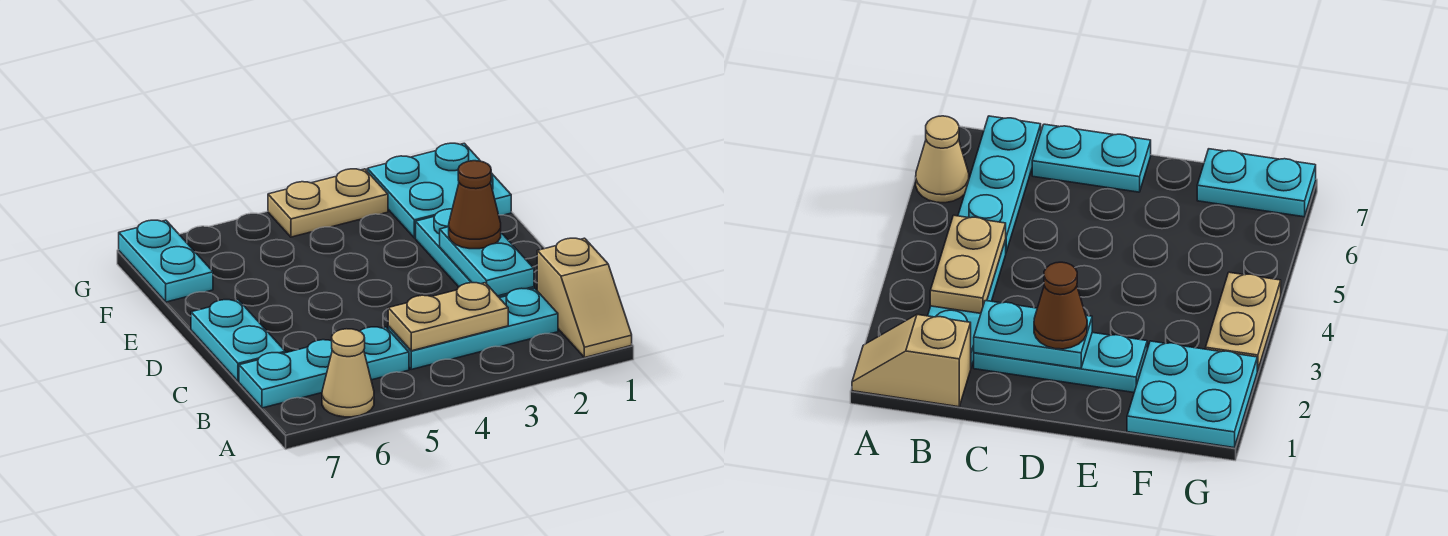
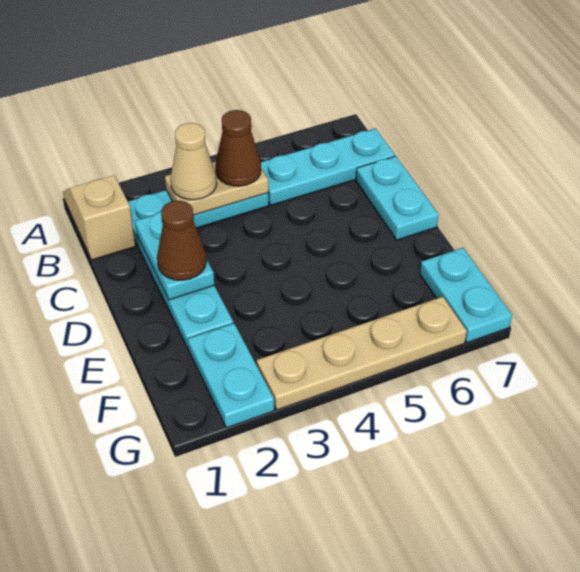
tan cone A6 level 1 -> tan cone B3 level 3
none -> brown cone B4 level 3
cyan plate F1:G2 level 1 -> cyan plate F2:G2 level 1
tan plate G3:G4 level 1 -> tan plate G3:G6 level 1

